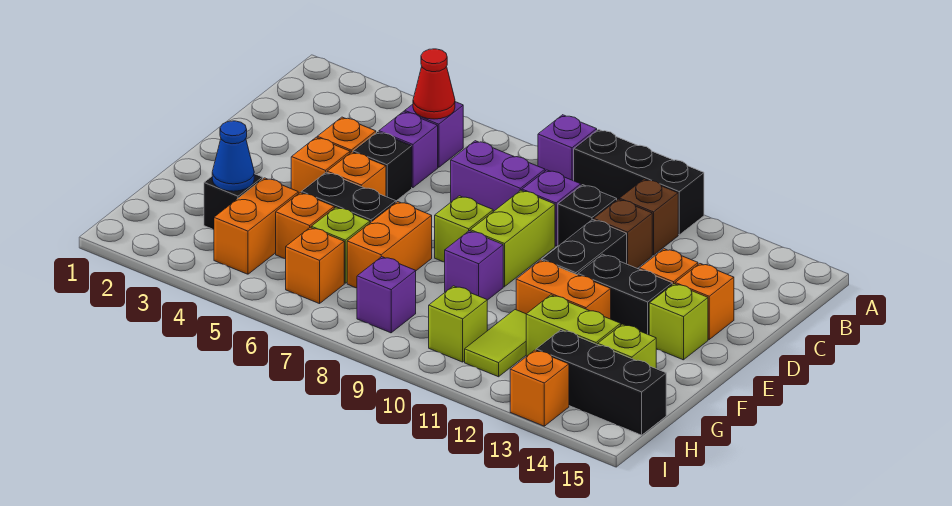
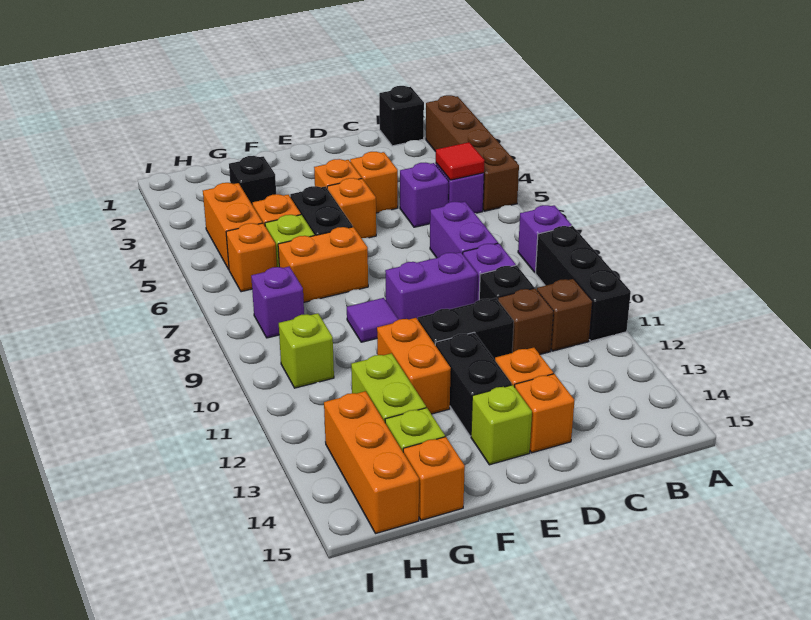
none -> brown brick A2:A5 level 1
red cone B5 level 2 -> red tile B5 level 2
black brick D5 level 1 -> black brick B1 level 1
lime brick D9:E9 level 1 -> purple brick D9:E9 level 1
lime brick E8 level 1 -> none
purple brick F9 level 1 -> purple tile F9 level 1
blue cone G3 level 2 -> none
orange brick G4:H4 level 1 -> orange brick H4:H5 level 1
lime tile G11:H11 level 1 -> none
black brick H13:H15 level 1 -> orange brick H13:H15 level 1
orange brick I13 level 1 -> orange brick G15 level 1

